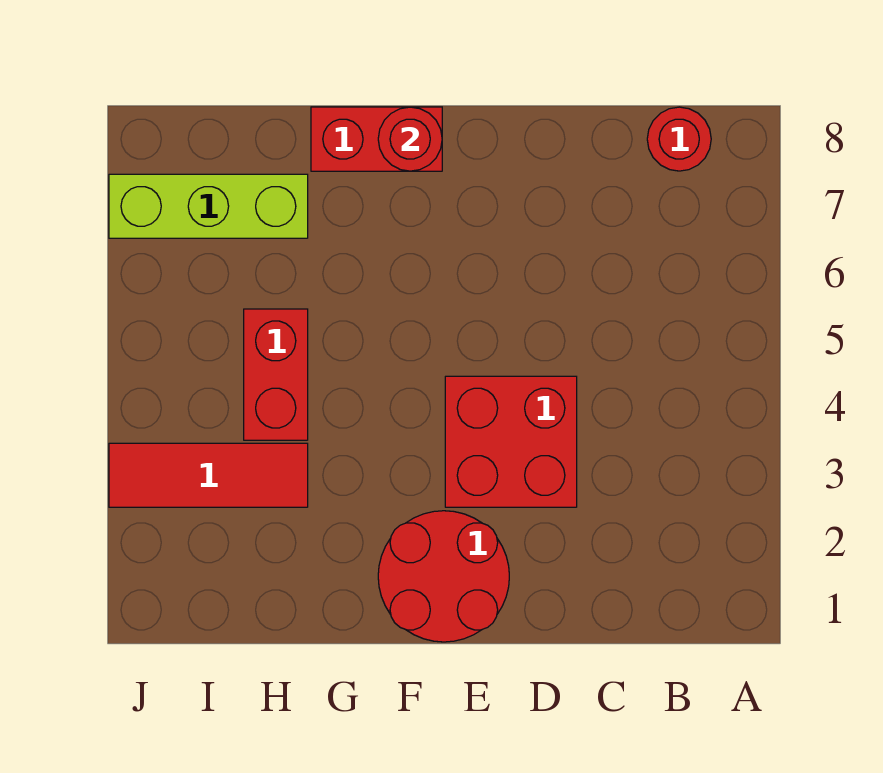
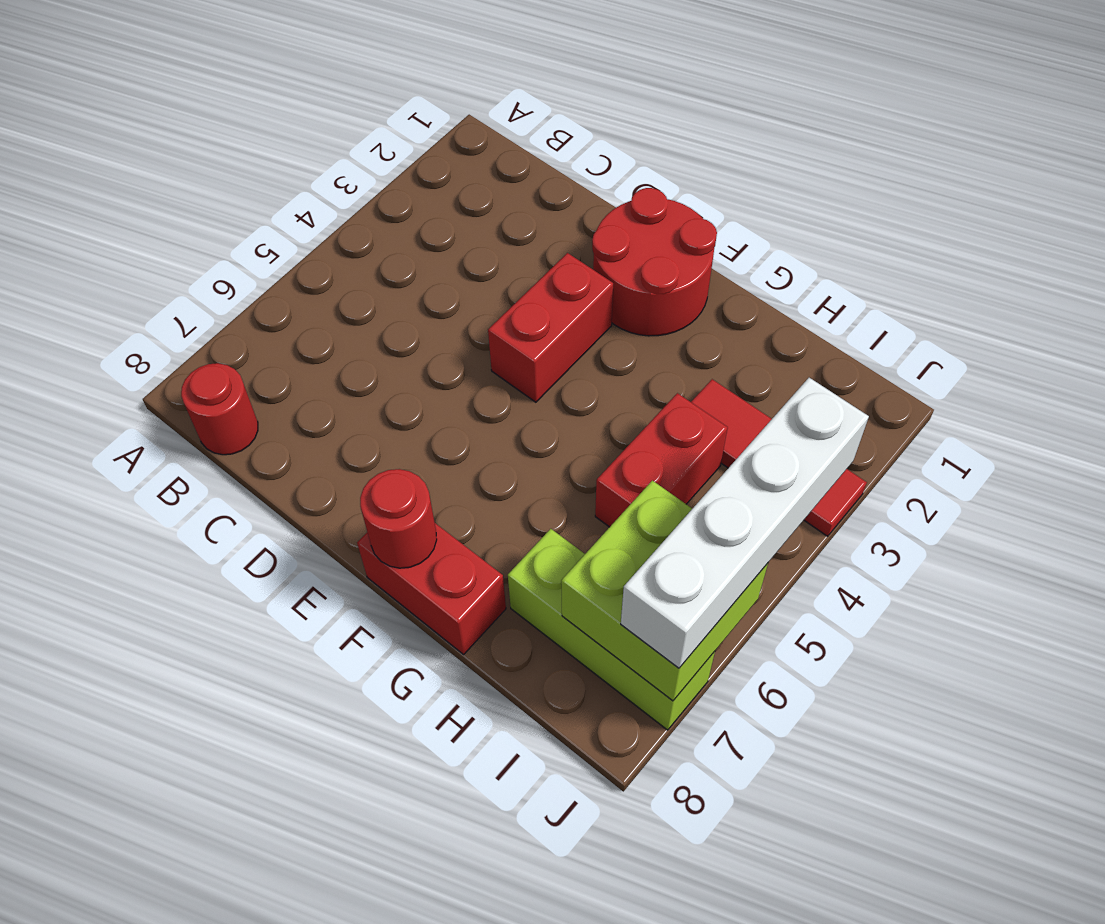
red brick D3:E4 level 1 -> red brick E3:E4 level 1
none -> lime brick I6:J7 level 2
none -> white brick J4:J7 level 3

